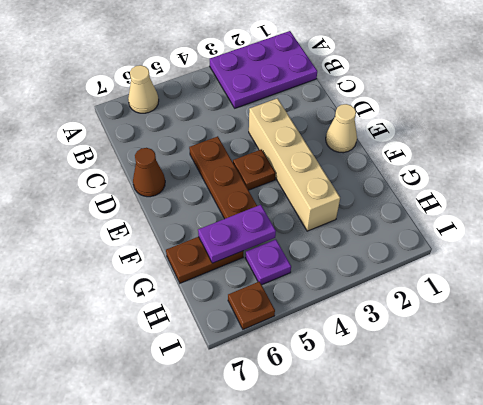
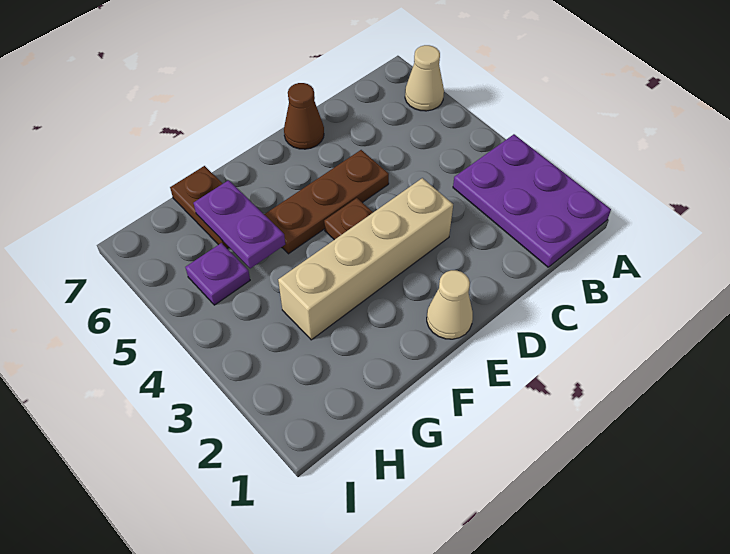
brown plate I6 level 1 -> none

